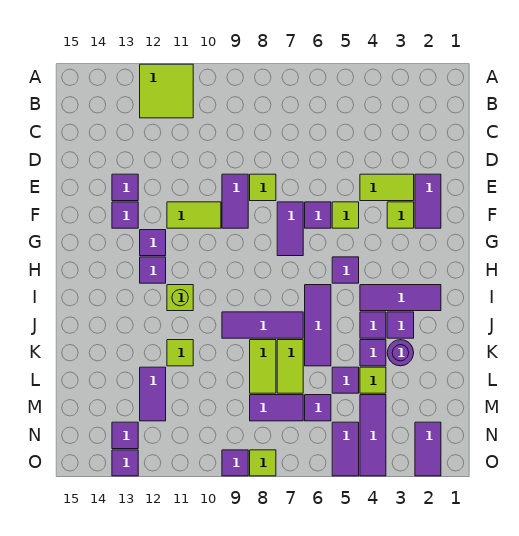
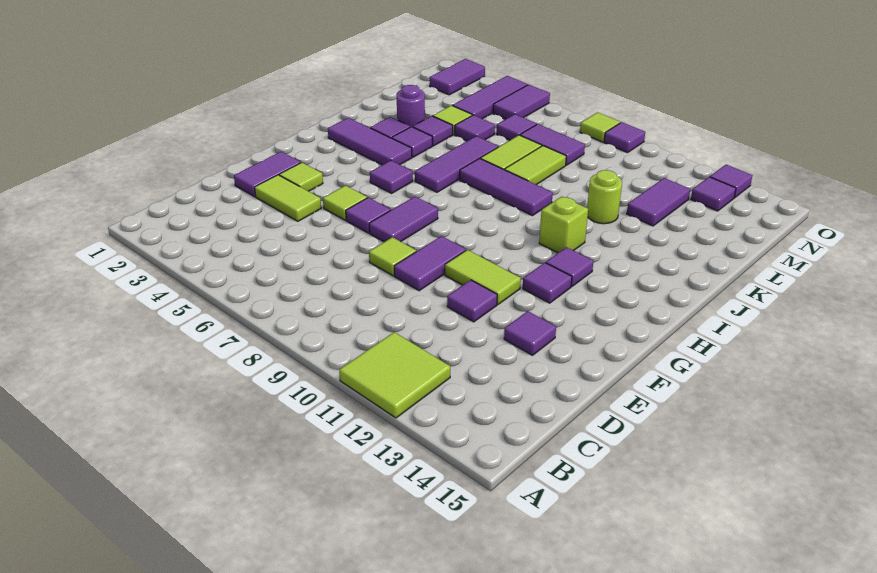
purple tile F13 level 1 -> purple tile E11 level 1
lime tile K11 level 1 -> lime round brick K11 level 1

